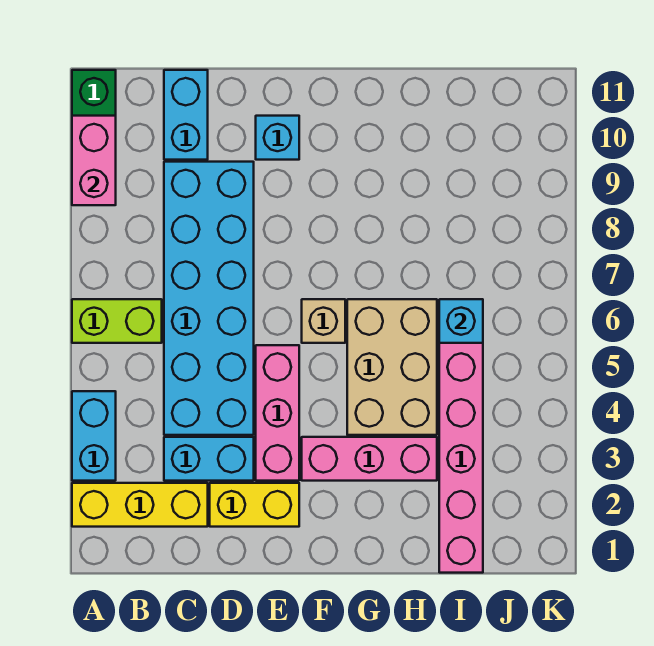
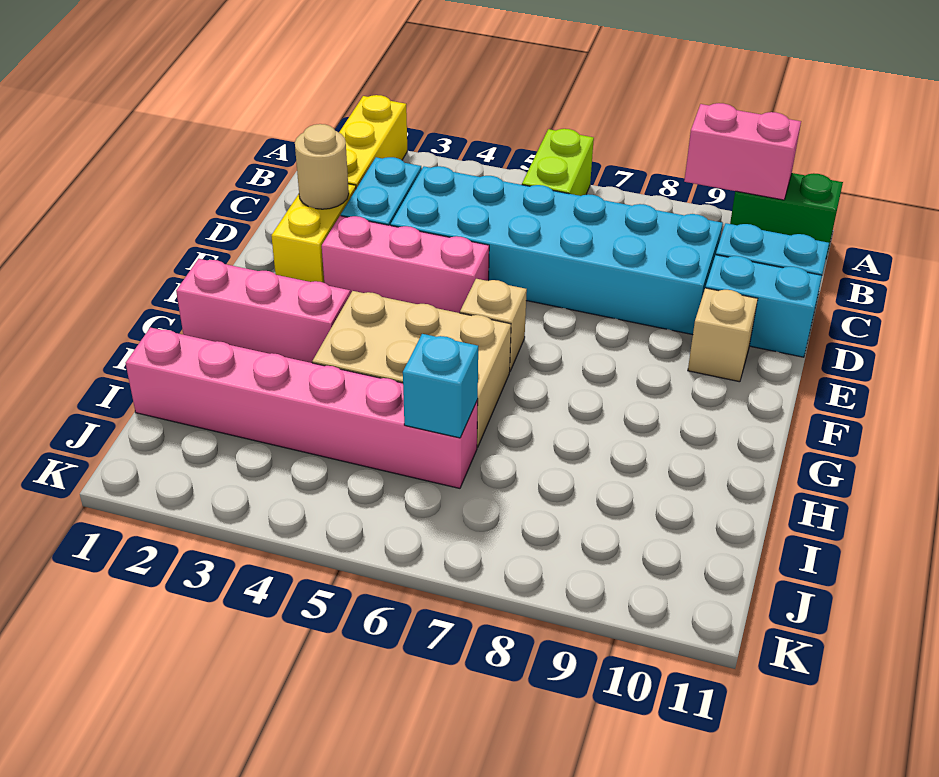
cyan brick A3:A4 level 1 -> cyan brick D10:D11 level 1
none -> tan round brick D2 level 2
cyan brick E10 level 1 -> tan brick E10 level 1
pink brick F3:H3 level 1 -> pink brick G1:G3 level 1

